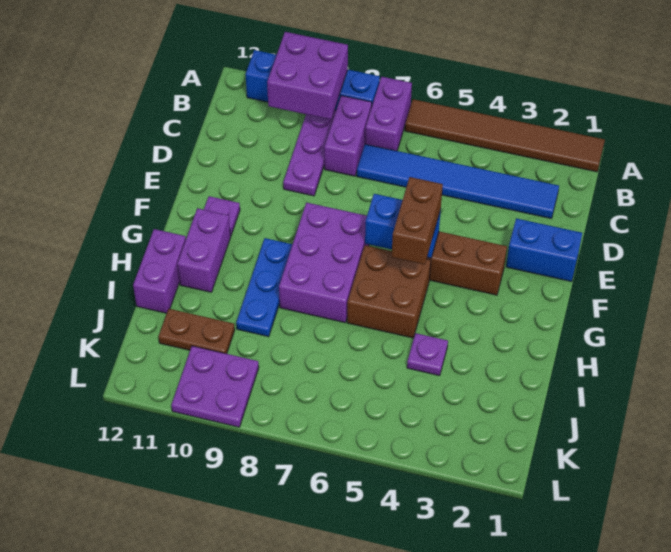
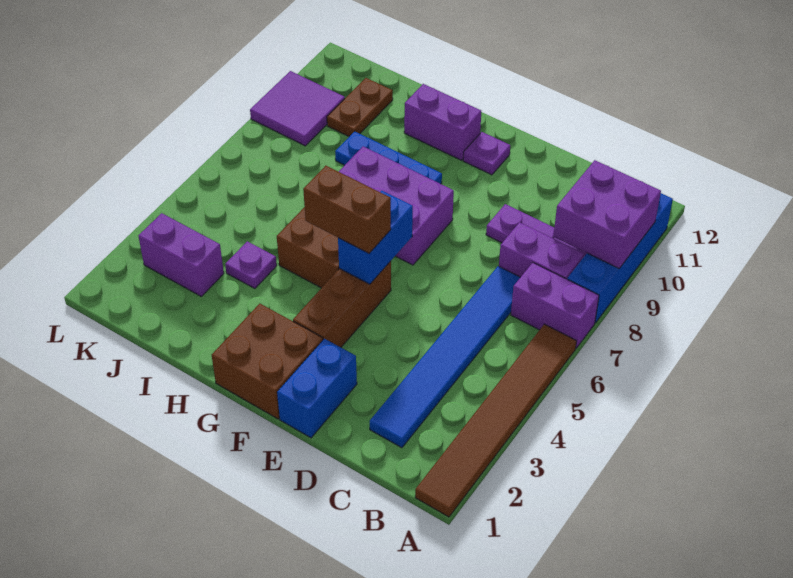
none -> brown brick F1:G2 level 1
purple brick H12:I12 level 1 -> purple brick J3:K3 level 1
purple plate K9:L10 level 1 -> purple tile K9:L10 level 1

